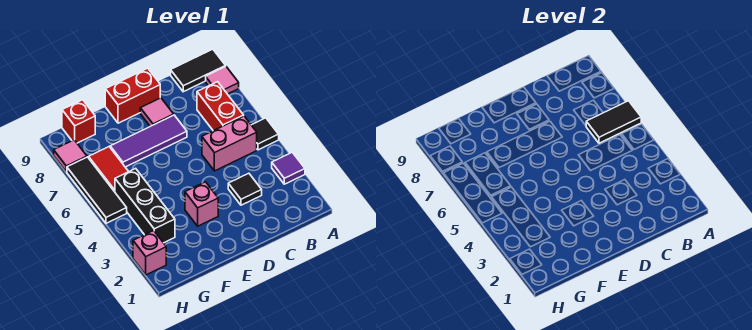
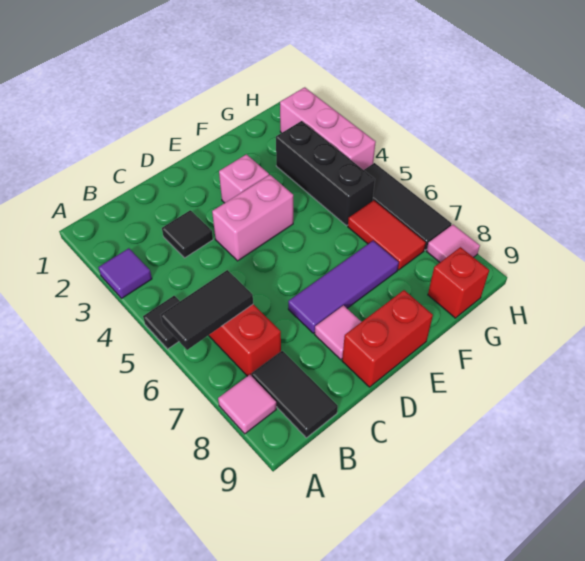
black tile A9:B9 level 1 -> black tile B8:B9 level 1
pink brick B5:C5 level 1 -> pink brick D4:E4 level 1
pink brick H2 level 1 -> pink brick H2:H4 level 1

